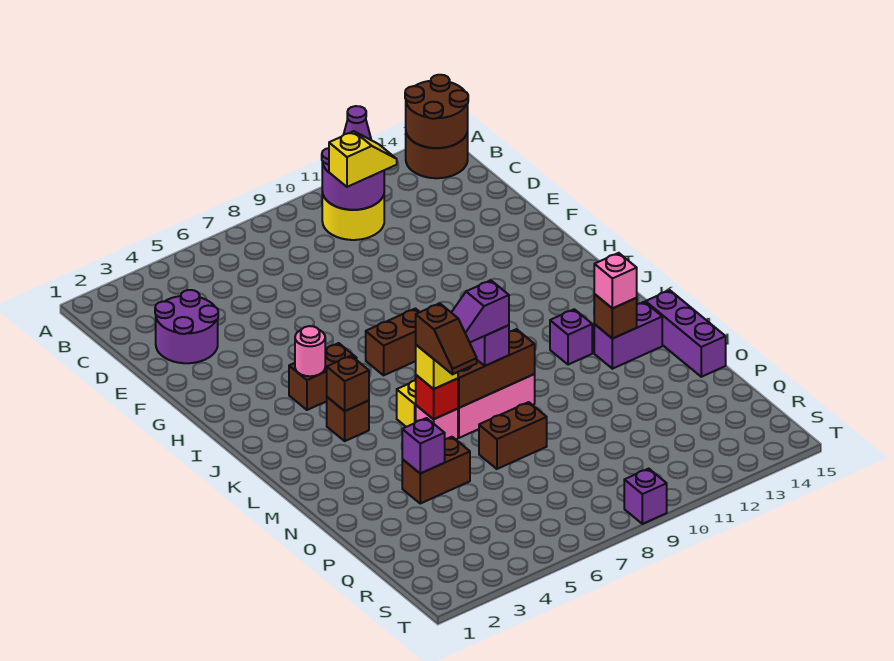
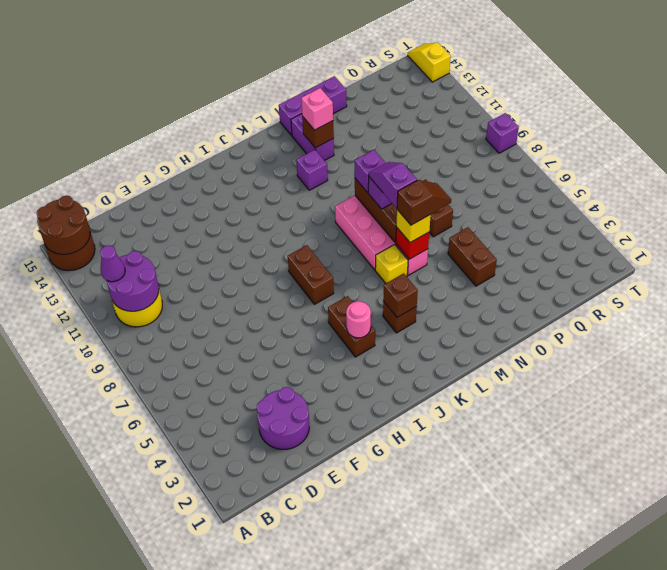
yellow slope C10:C11 level 3 top 10 -> yellow slope T14:T15 level 1 top 14
purple slope M7:M8 level 4 top 8 -> purple slope M7:M8 level 4 top 7
purple brick O4 level 2 -> purple brick M9 level 3

